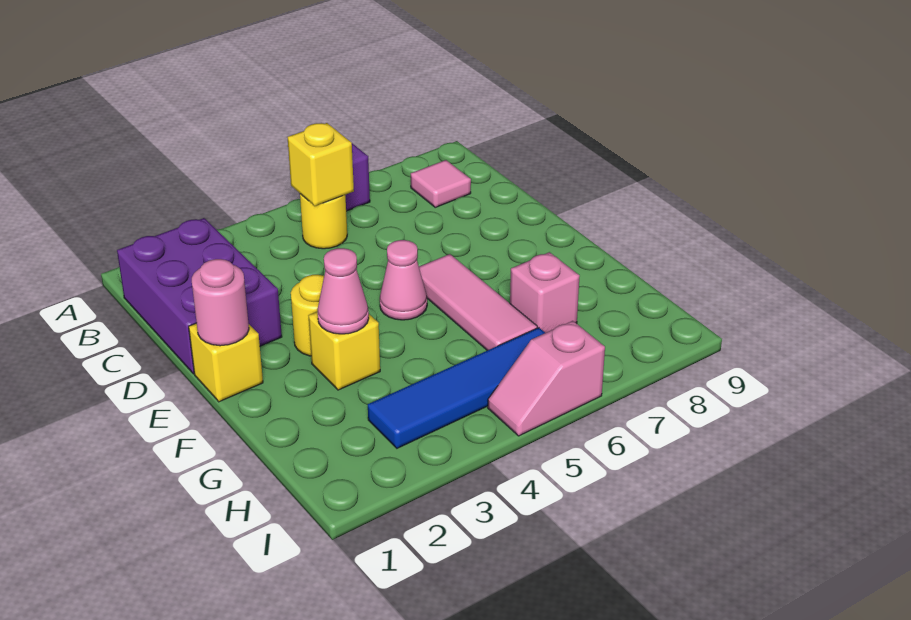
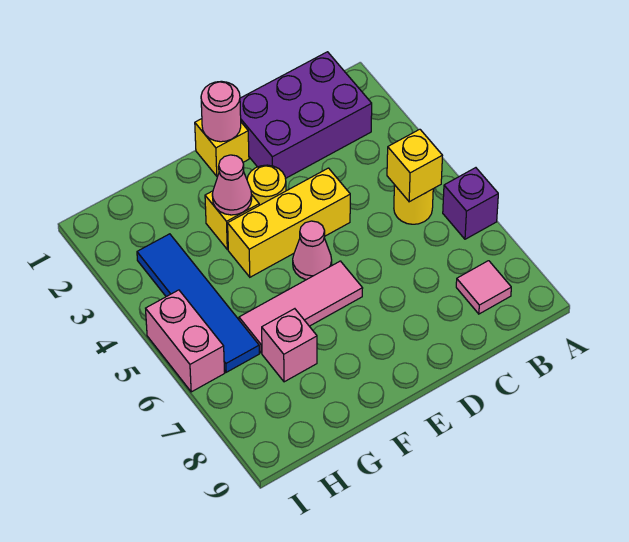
none -> yellow brick D4:F4 level 1
pink slope I5:I6 level 1 top 6 -> pink brick I5:I6 level 1

